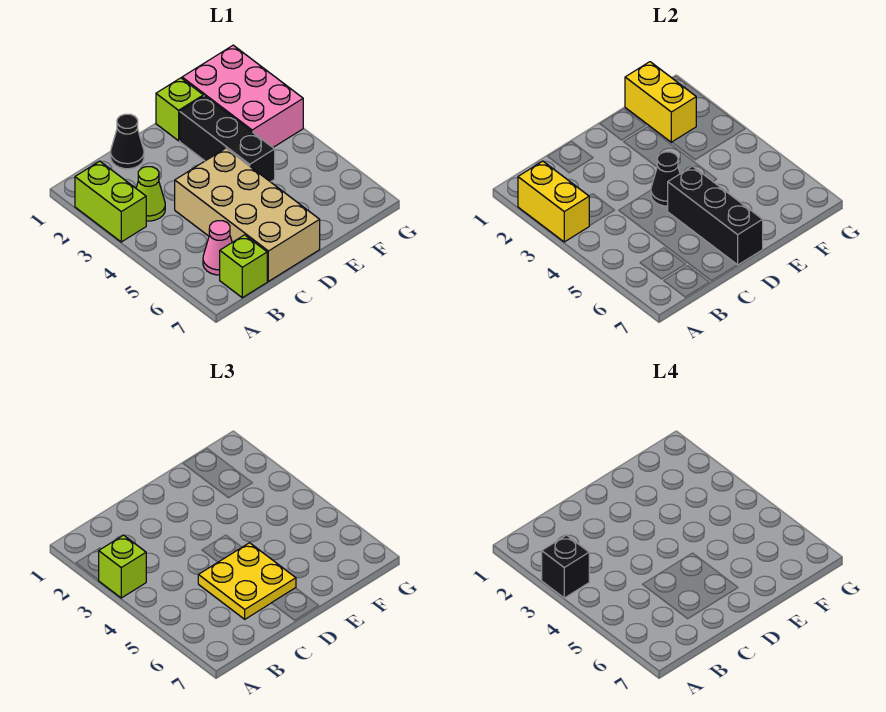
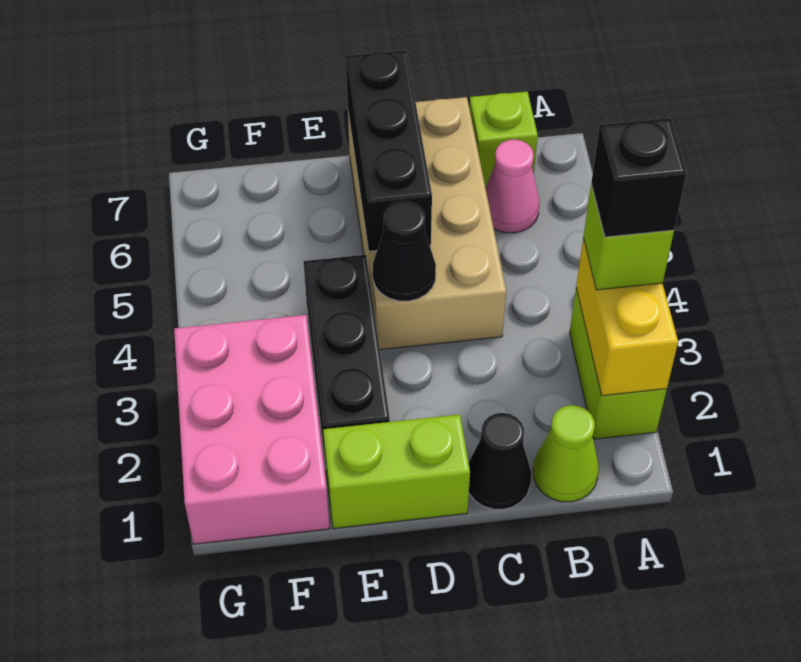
lime cone B3 level 1 -> lime cone B1 level 1
yellow plate C5:D6 level 3 -> none
lime brick E1 level 1 -> lime brick D1:E1 level 1
yellow brick F1:F2 level 2 -> none

